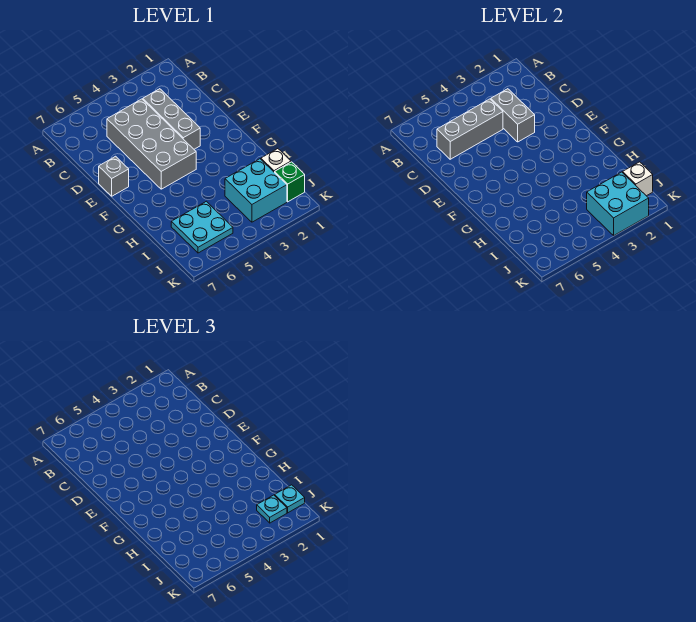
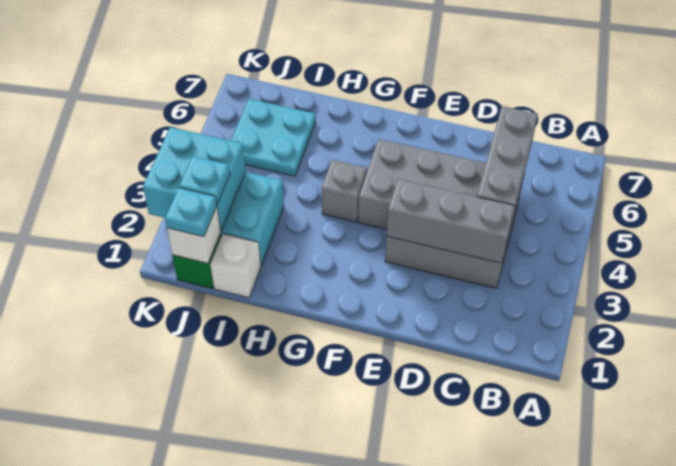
grey brick C3:D3 level 2 -> grey brick C3:E3 level 2
grey brick E7 level 1 -> grey brick G4 level 1

